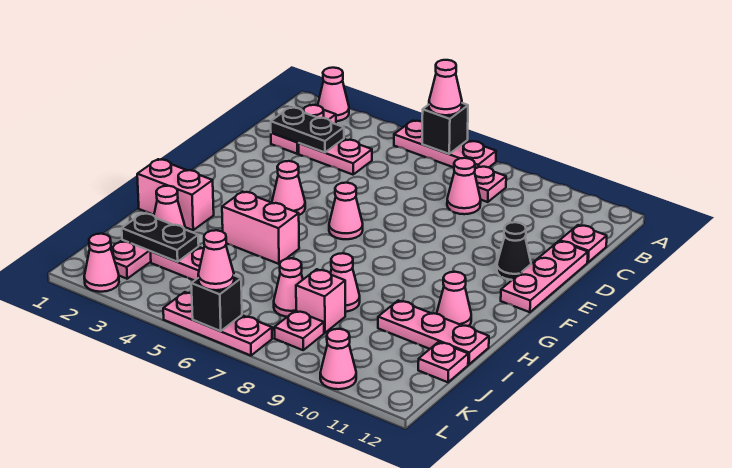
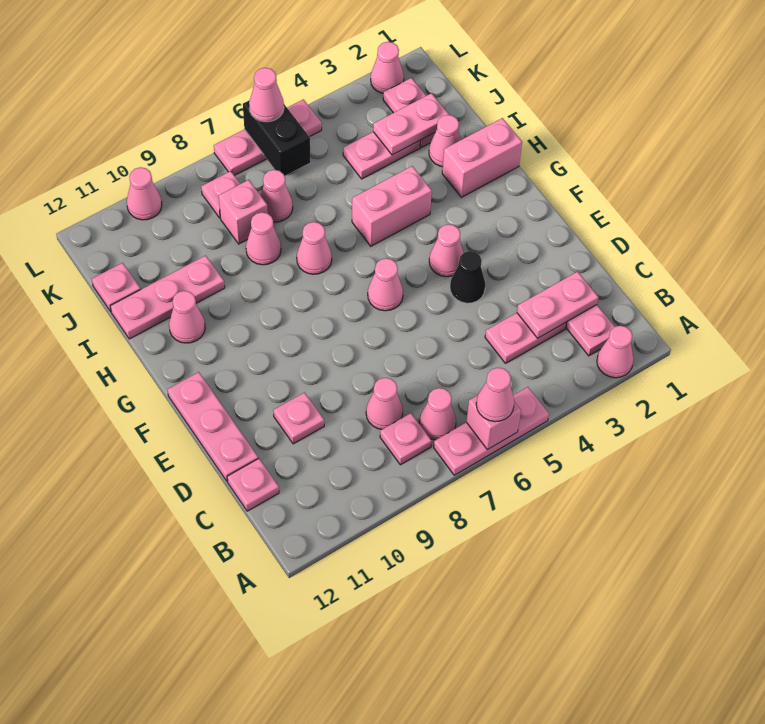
black brick A6 level 2 -> pink brick A6 level 2
none -> pink cone B7 level 1
black plate C2:C3 level 2 -> pink plate C2:C3 level 2
none -> pink plate D10 level 1
black cone E11 level 1 -> black cone E4 level 1
none -> pink cone H7 level 1
black plate J2:J3 level 2 -> pink plate J2:J3 level 2
black brick L6 level 2 -> black brick K6:L6 level 2

